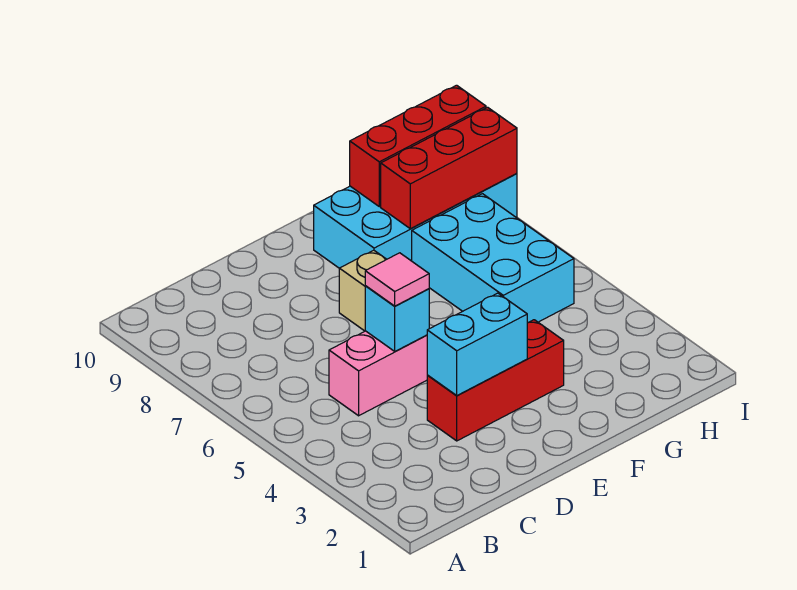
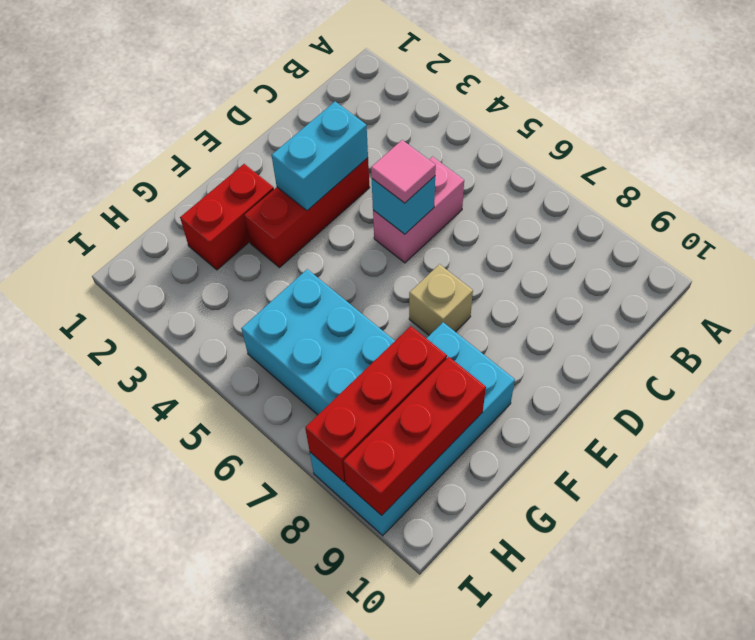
none -> red brick F2:G2 level 1

